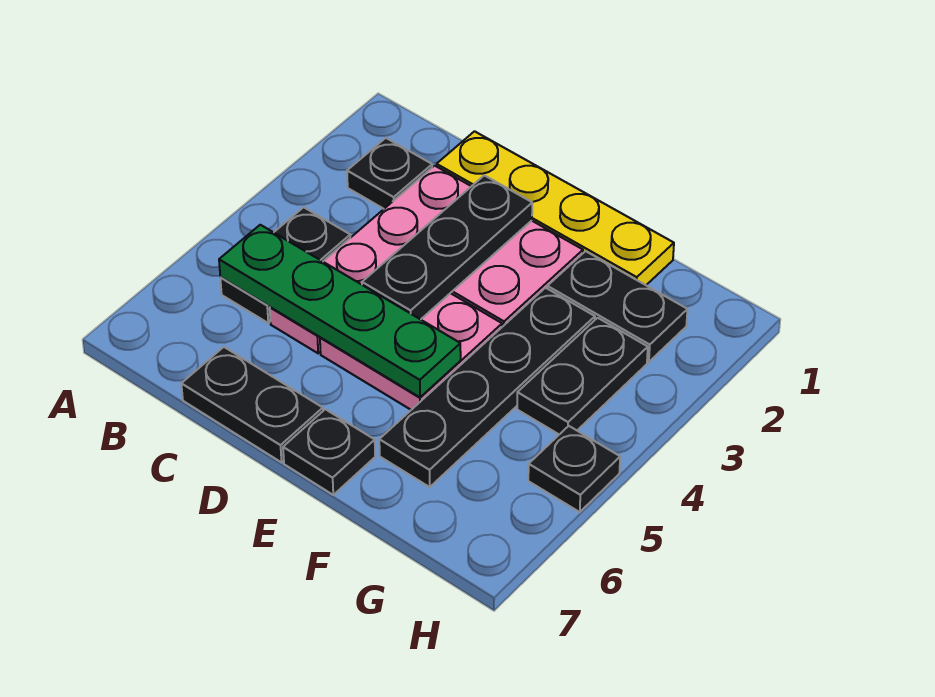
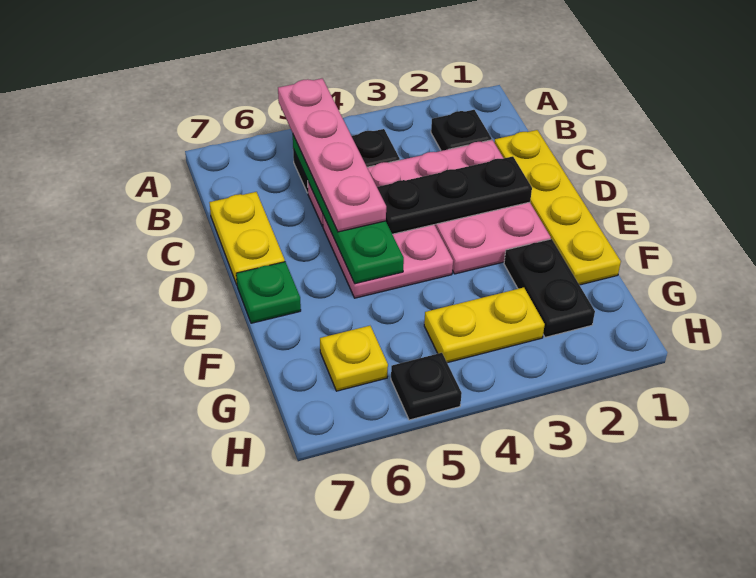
none -> pink plate A5:D5 level 3
black plate C7:D7 level 1 -> yellow plate C7:D7 level 1
black plate E7 level 1 -> green plate E7 level 1
black plate F3:F6 level 1 -> none
black plate G3:G4 level 1 -> yellow plate G3:G4 level 1
none -> yellow plate G6 level 1

